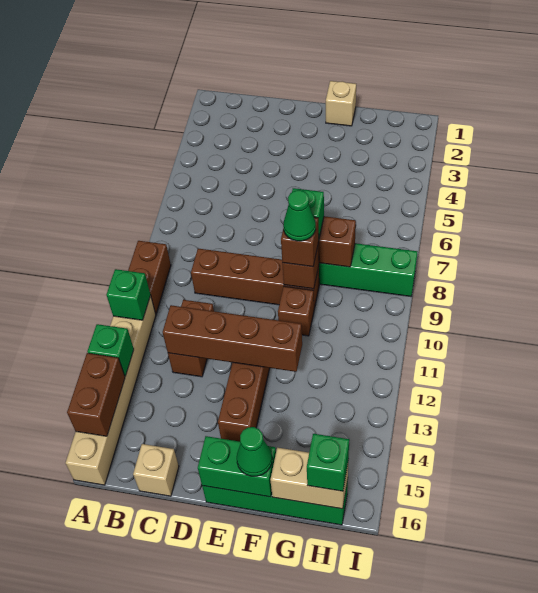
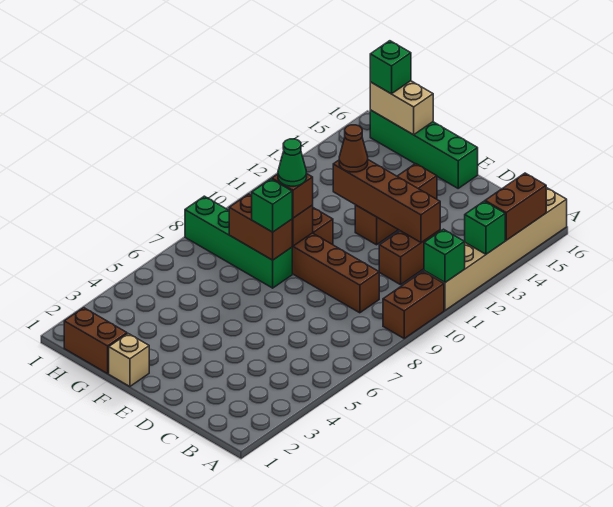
tan brick C16 level 1 -> none
green brick E16:F16 level 2 -> none
none -> brown cone F12 level 3
green cone F16 level 3 -> none
none -> brown brick G1:H1 level 1

